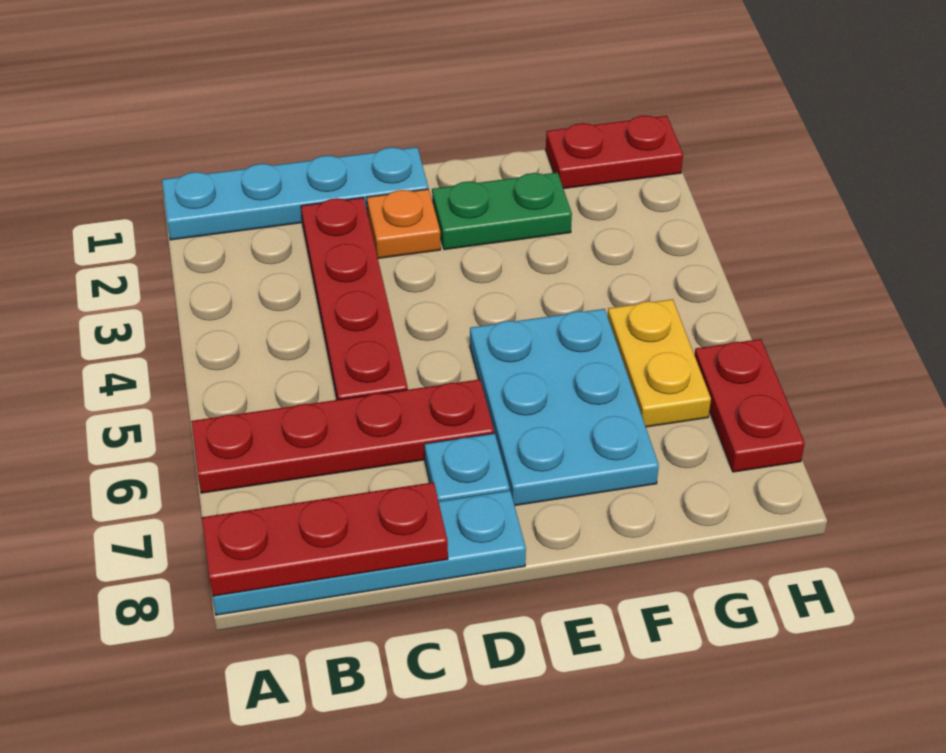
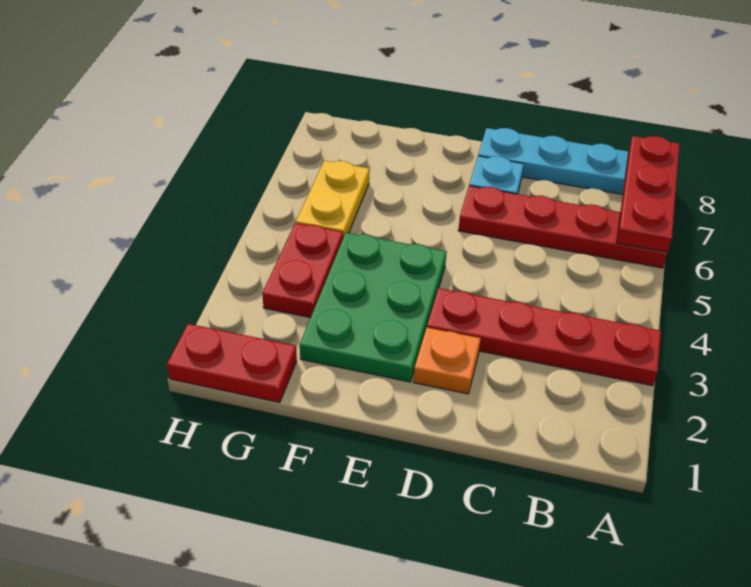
cyan plate A1:D1 level 1 -> none
red plate A8:C8 level 2 -> red plate A6:A8 level 2
red plate C2:C5 level 1 -> red plate A3:D3 level 1
green plate E2:F2 level 1 -> green plate E2:F4 level 1
cyan plate E5:F7 level 1 -> none
red plate H6:H7 level 1 -> red plate G3:G4 level 1

